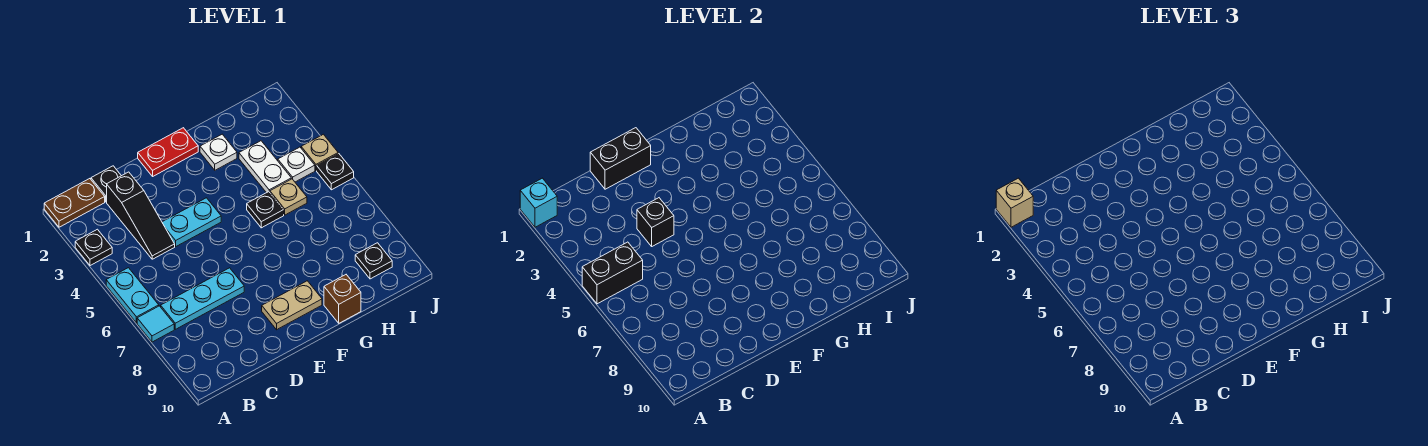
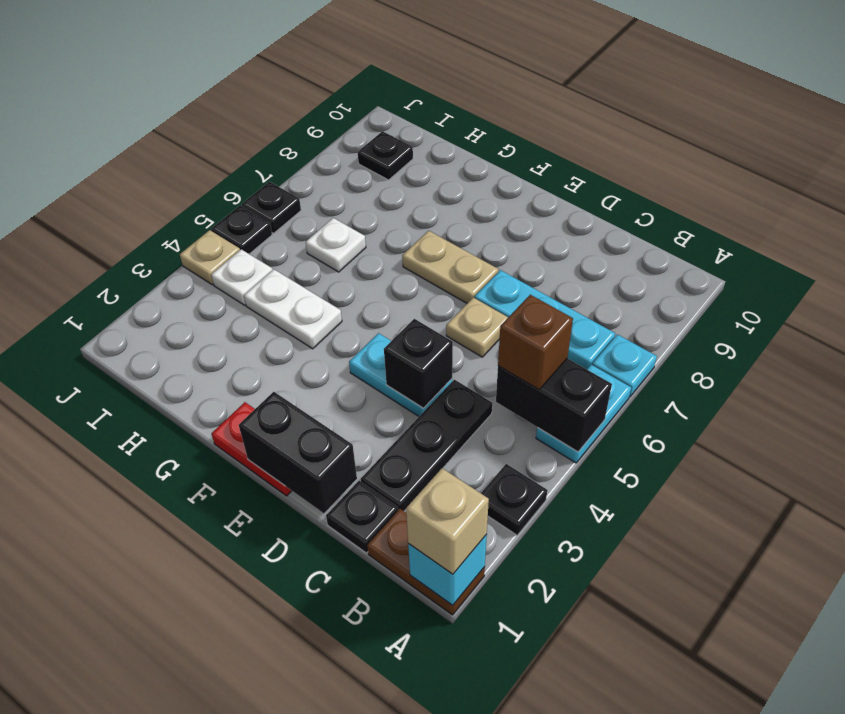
cyan tile A7 level 1 -> cyan plate A7 level 1
black slope C2:C4 level 1 top 2 -> black plate C2:C4 level 1
tan plate E9:F9 level 1 -> tan plate E7:F7 level 1
white plate G2 level 1 -> white plate H6 level 1
black plate G5 level 1 -> black plate J6 level 1
brown brick G10 level 1 -> brown brick B5 level 3
white plate H3:H4 level 1 -> white plate G4:H4 level 1
tan plate H5 level 1 -> tan plate D6 level 1

